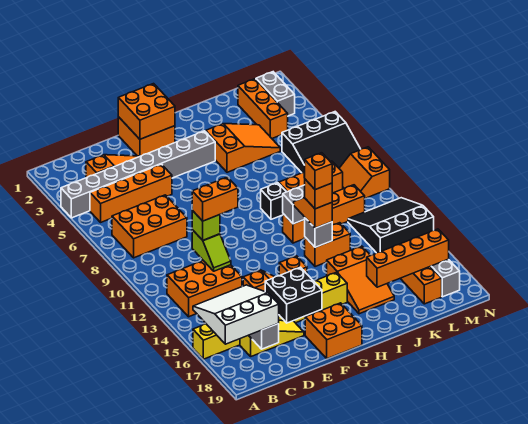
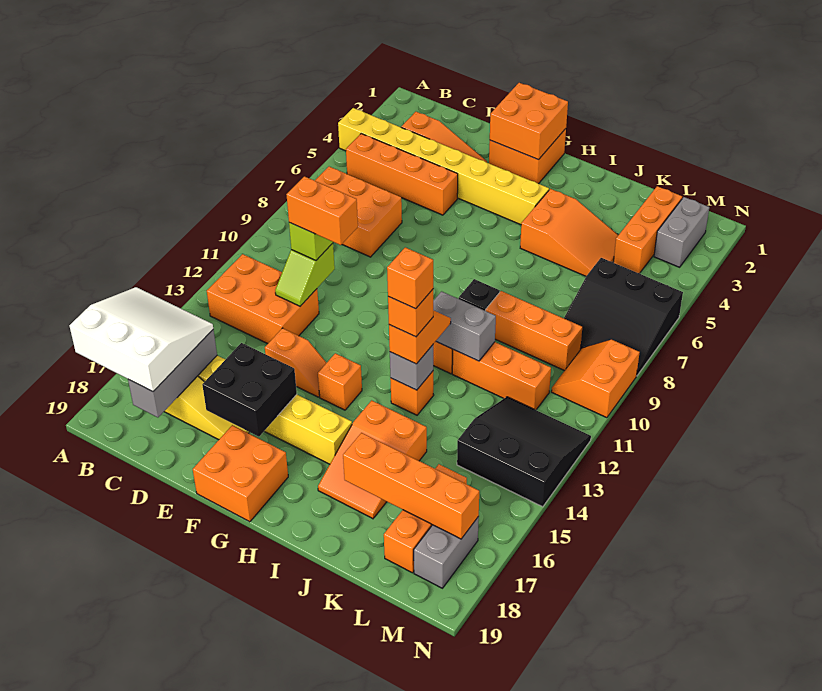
grey brick A4:H4 level 1 -> yellow brick A4:H4 level 1
orange brick I13:J13 level 1 -> orange brick I13 level 1

